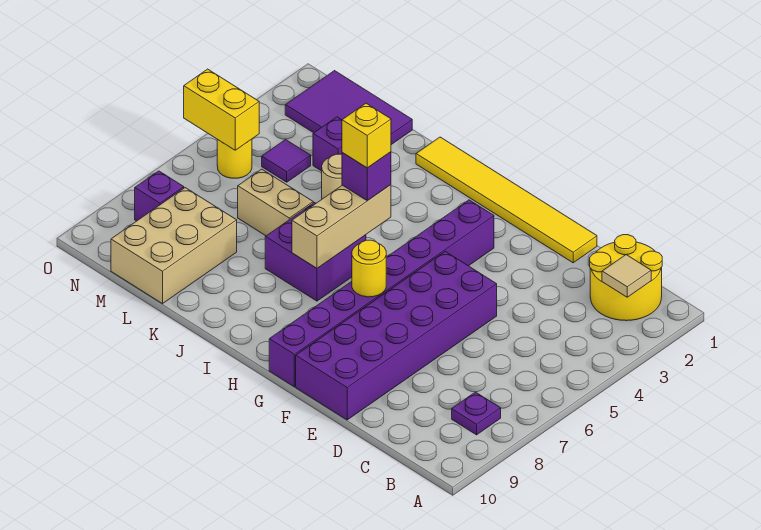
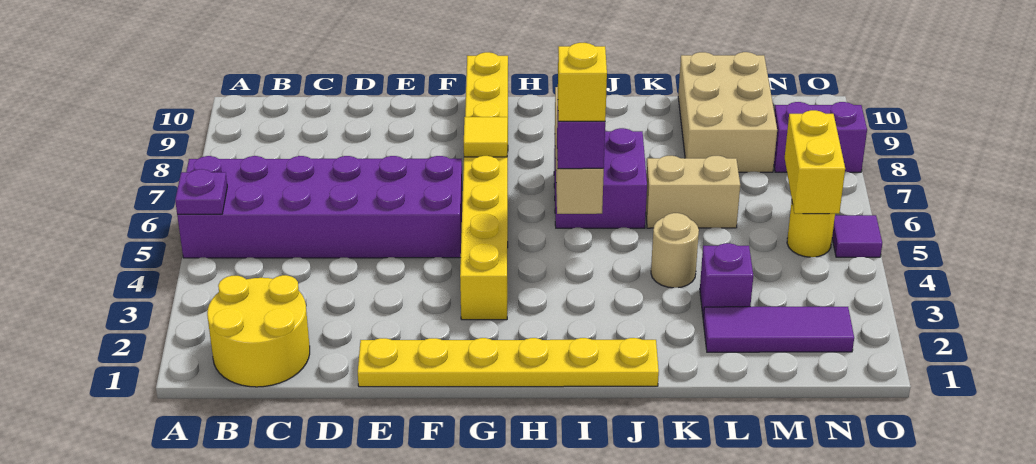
tan tile B2 level 2 -> none
purple plate B8 level 1 -> purple plate A5 level 2
yellow tile E1:J1 level 1 -> yellow plate E1:J1 level 1
purple brick E5:F10 level 1 -> purple brick A5:F6 level 1
purple brick G3:G10 level 1 -> yellow brick G3:G10 level 1
yellow round brick G7 level 2 -> yellow tile G7 level 2
purple tile L1:N2 level 1 -> purple tile L2:N2 level 1
purple tile M4 level 1 -> purple tile O5 level 1
yellow brick N5:O5 level 2 -> yellow brick N5:N6 level 2
purple brick N8 level 1 -> purple brick N8:O8 level 1

